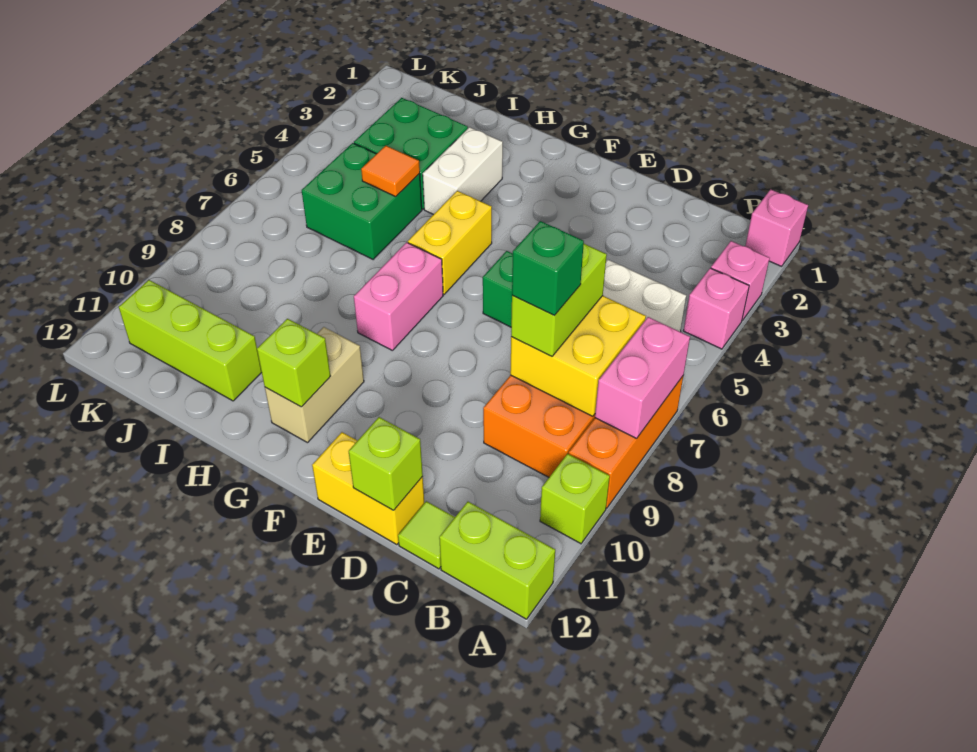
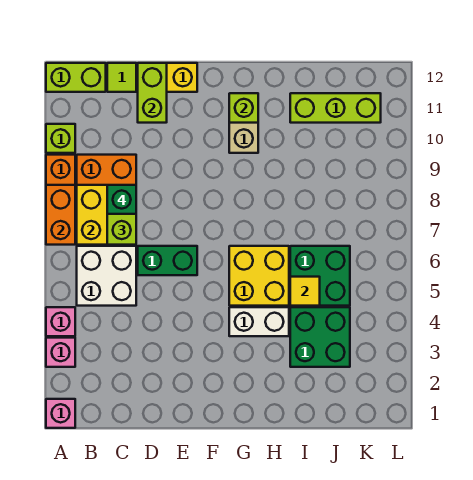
pink brick A7:A8 level 2 -> orange brick A7:A8 level 2
lime brick D12 level 2 -> lime brick D11:D12 level 2
yellow brick G5:G6 level 1 -> yellow brick G5:H6 level 1
pink brick G7:G8 level 1 -> none
white brick H3:H4 level 1 -> white brick G4:H4 level 1
orange tile I5 level 2 -> yellow tile I5 level 2

